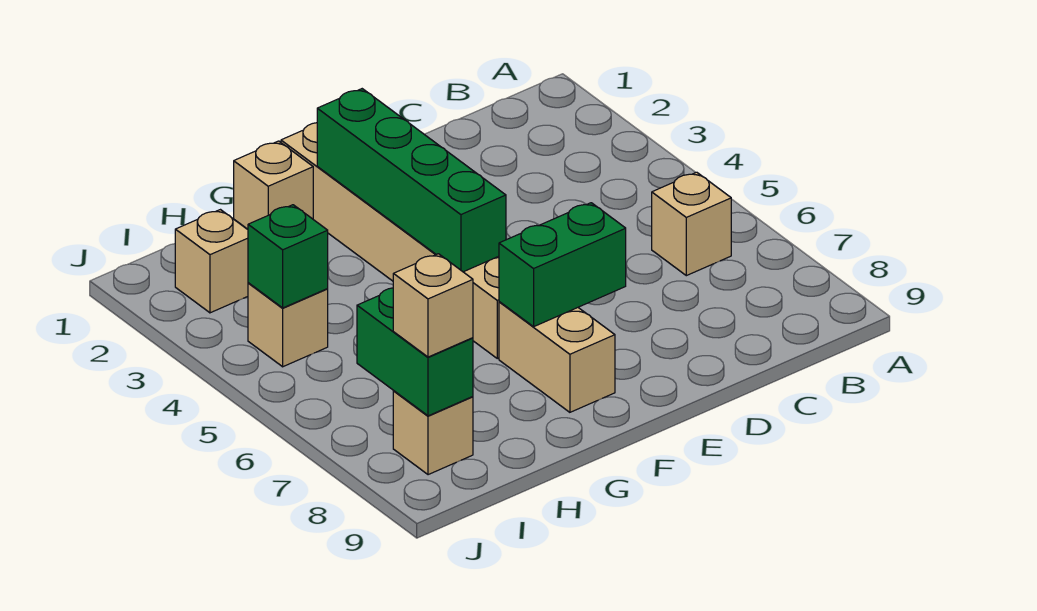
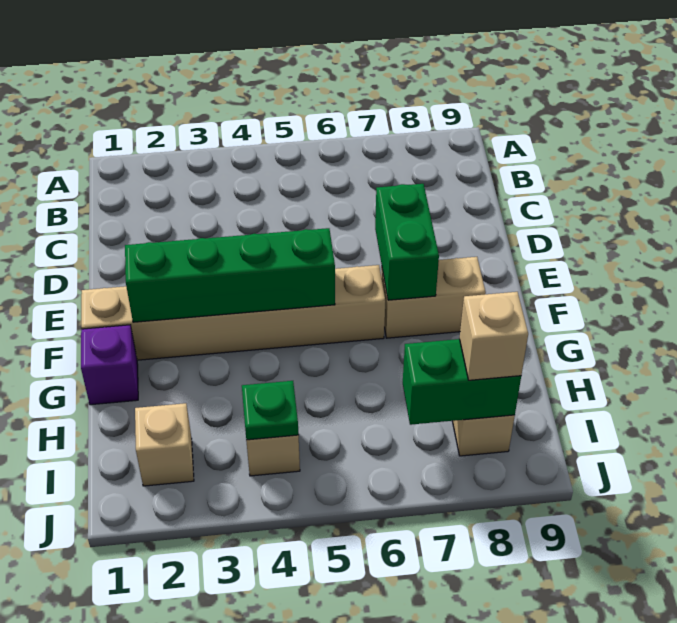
tan brick B6 level 1 -> none
tan brick G1 level 1 -> purple brick G1 level 1
green brick I4 level 2 -> green plate I4 level 2

